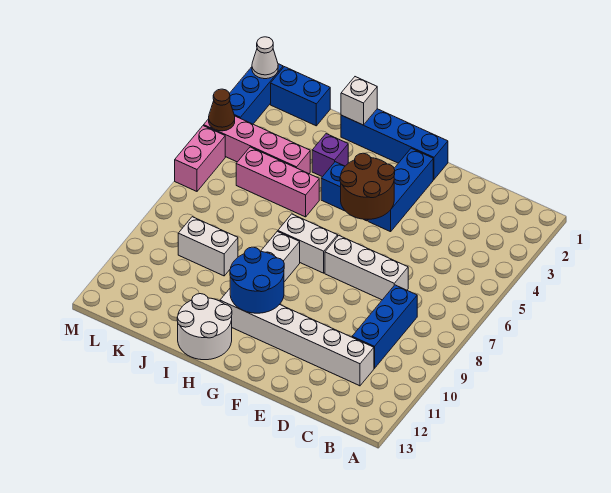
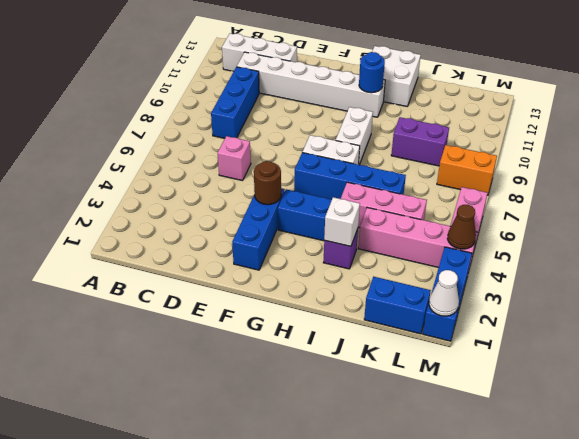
none -> pink brick D6 level 1
white brick D7:F7 level 1 -> white brick B12:D12 level 1
blue brick F1:I1 level 1 -> blue brick G6:J6 level 1
brown round brick F4:G5 level 2 -> brown round brick F4 level 2
blue round brick G10:H11 level 2 -> blue round brick H11 level 2
white round brick H12:I13 level 1 -> white brick H12:I13 level 1
white brick I1 level 2 -> white brick I3 level 2
white brick J9:K9 level 1 -> purple brick J9:K9 level 1
none -> orange brick L8:M8 level 1

